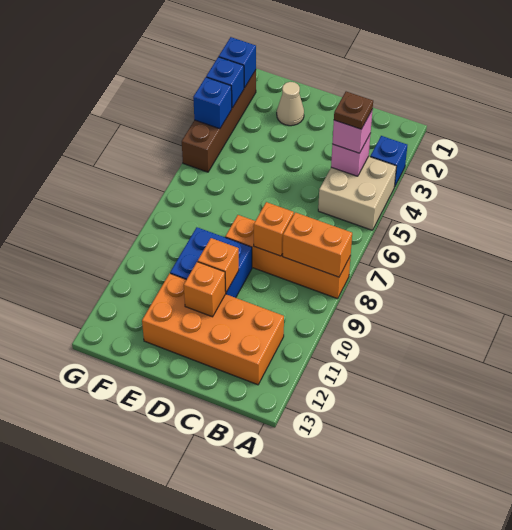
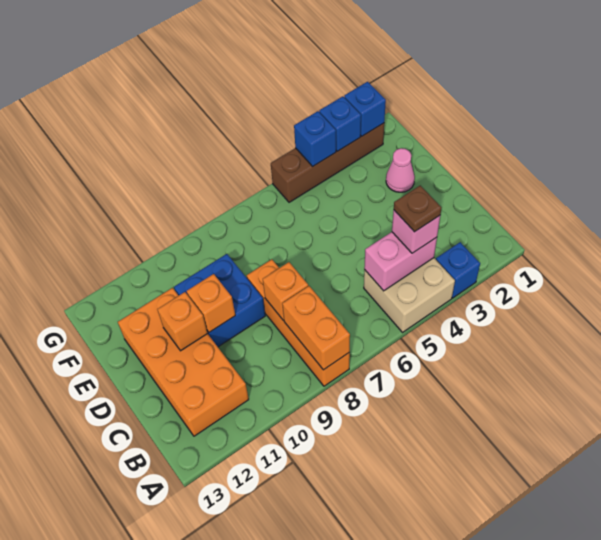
pink brick B4 level 2 -> pink brick B4:B5 level 2
tan cone E2 level 1 -> pink cone E2 level 1

